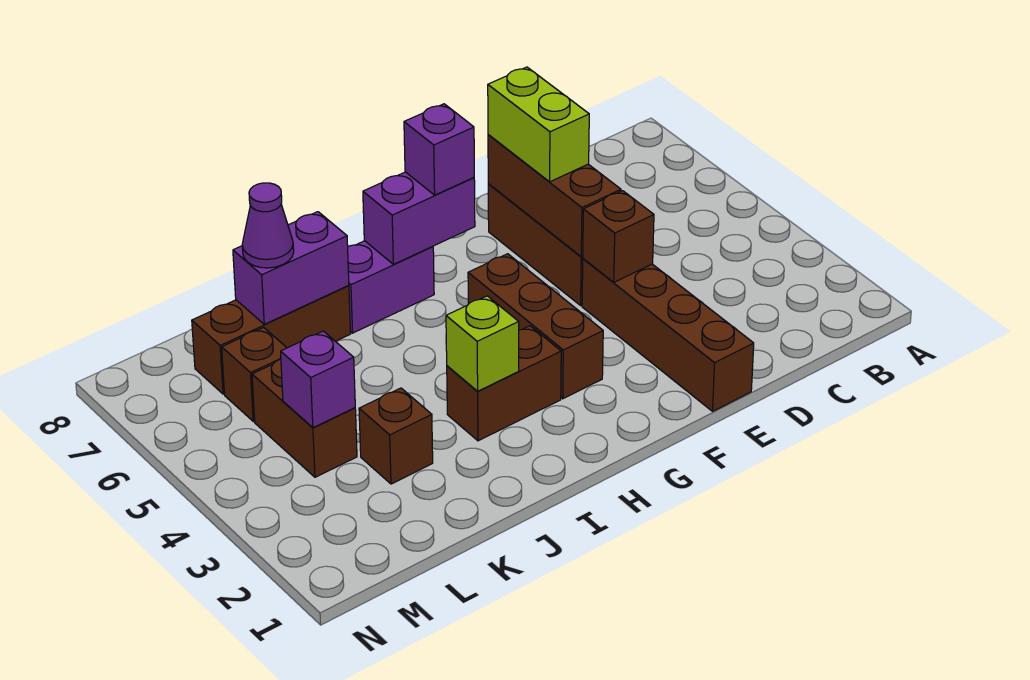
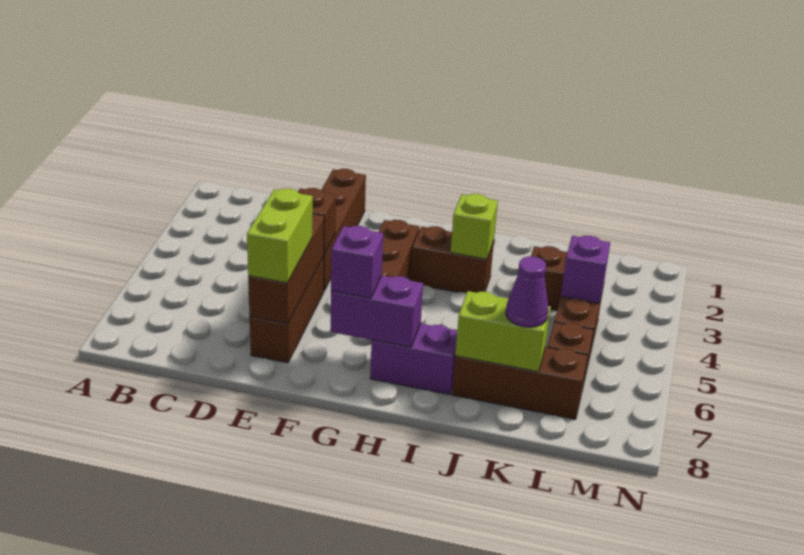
purple brick J7:K7 level 2 -> lime brick J7:K7 level 2

